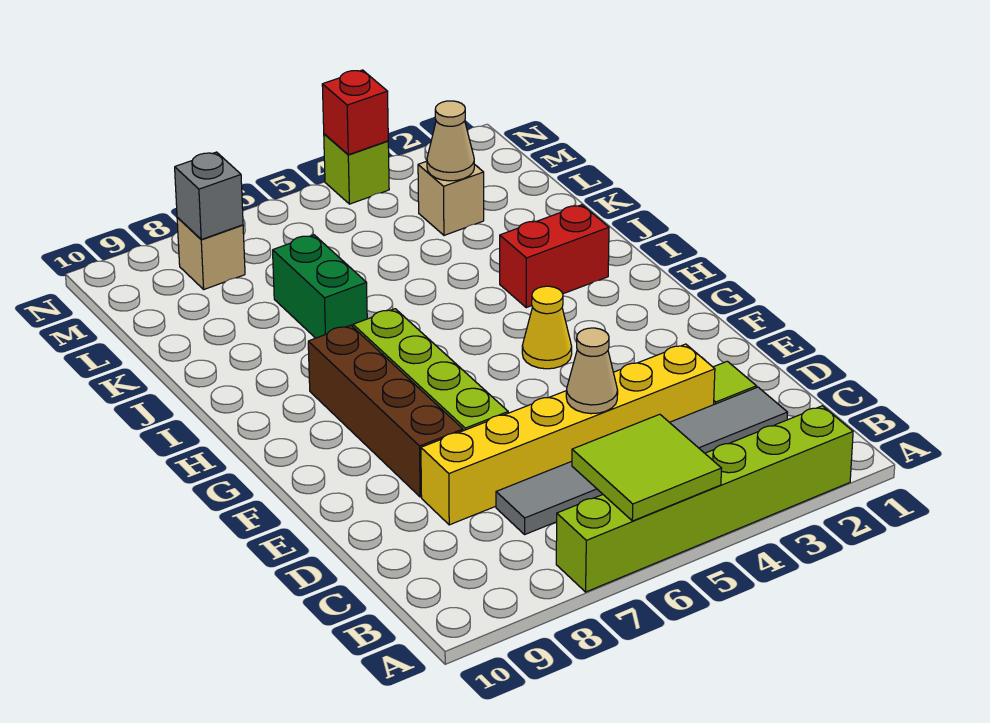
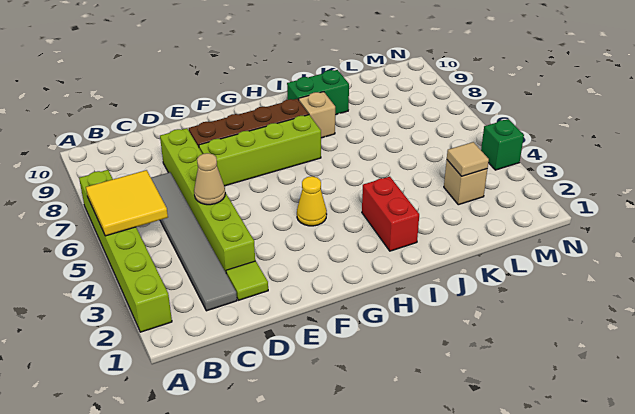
lime tile A5:B6 level 2 -> yellow tile A5:B6 level 2
yellow brick D3:D8 level 1 -> lime brick D3:D8 level 1
green brick J7:K7 level 1 -> green brick I9:J9 level 1
tan cone L3 level 2 -> tan tile L3 level 2
tan brick M8 level 1 -> tan brick I8 level 1
grey brick M8 level 2 -> none
lime brick N4 level 1 -> green brick N4 level 1
red brick N4 level 2 -> none

